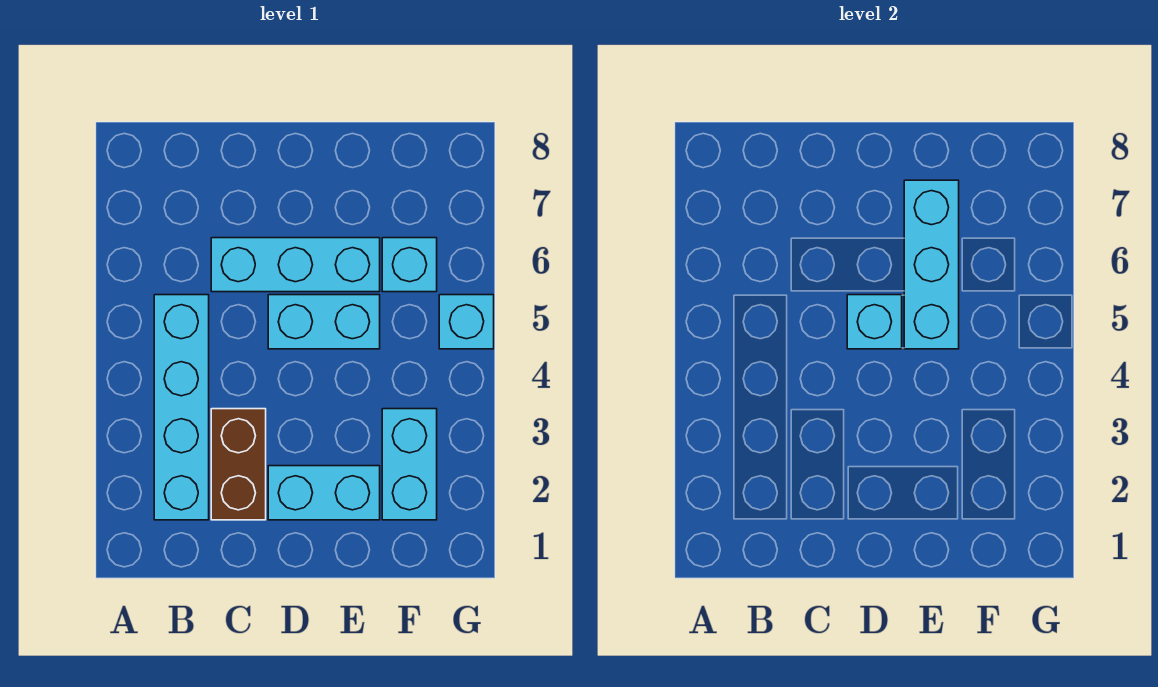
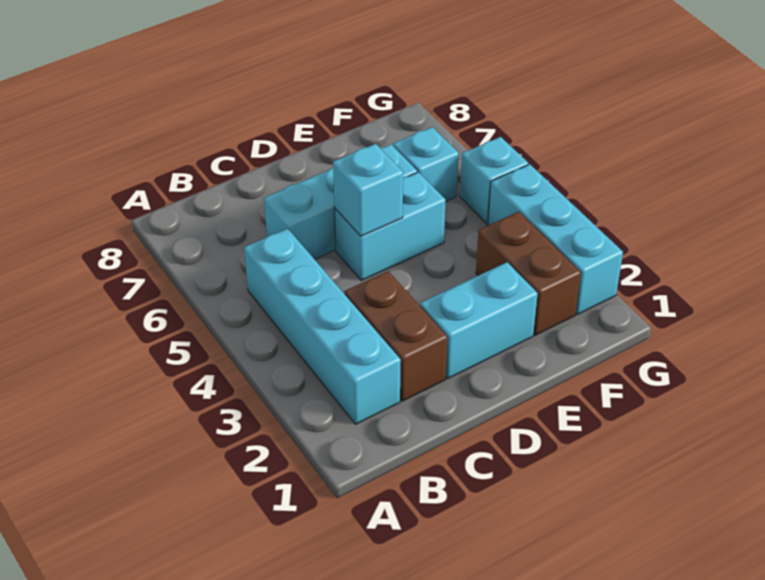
cyan brick E5:E7 level 2 -> cyan brick G2:G4 level 1
cyan brick F2:F3 level 1 -> brown brick F2:F3 level 1

